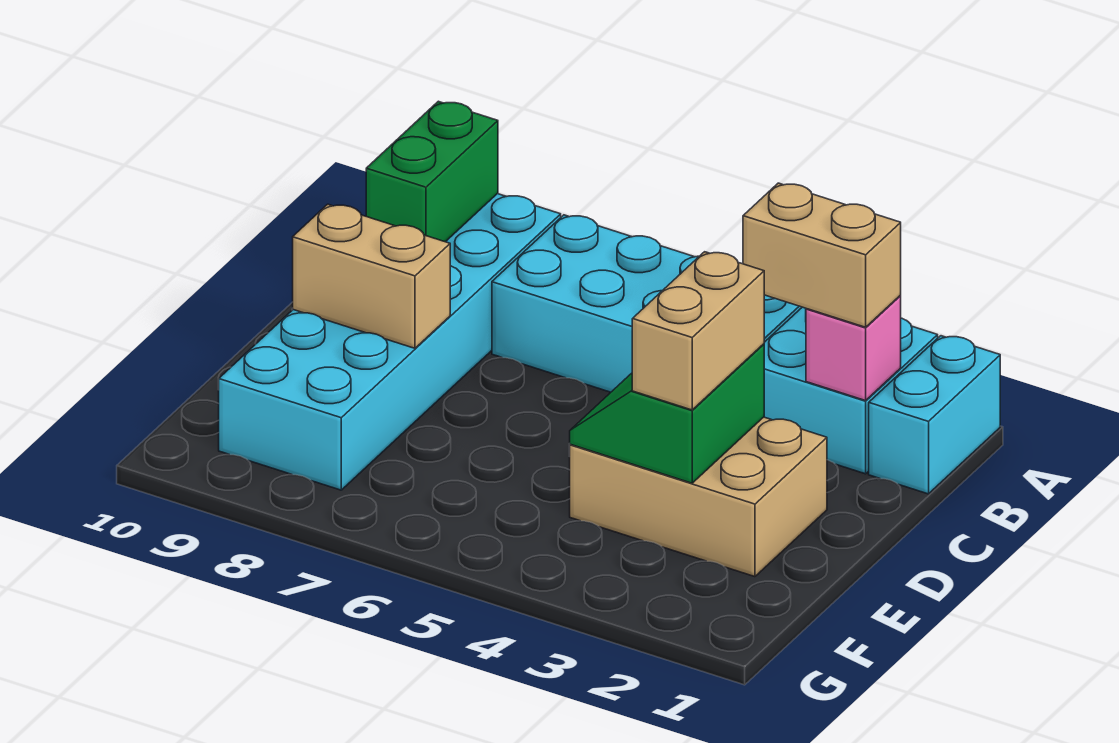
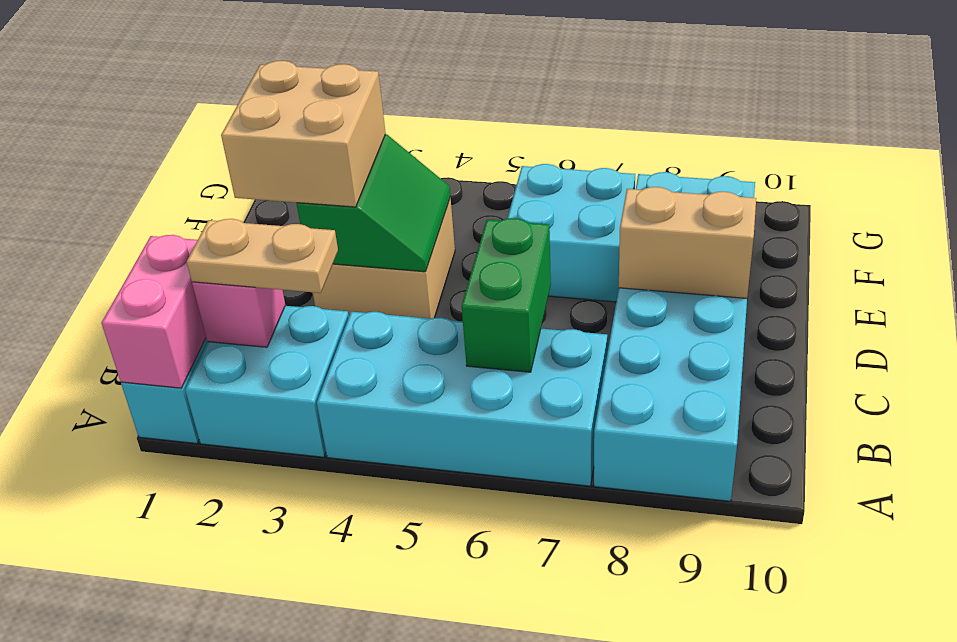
none -> pink brick A1:B1 level 2
green brick A9:B9 level 2 -> green brick B6:C6 level 2
tan brick B2:B3 level 3 -> tan plate B2:B3 level 3
tan brick D2:E4 level 1 -> tan brick D3:E4 level 1
tan brick D3:E3 level 3 -> tan brick D2:E3 level 3
none -> cyan brick E6:F7 level 1

